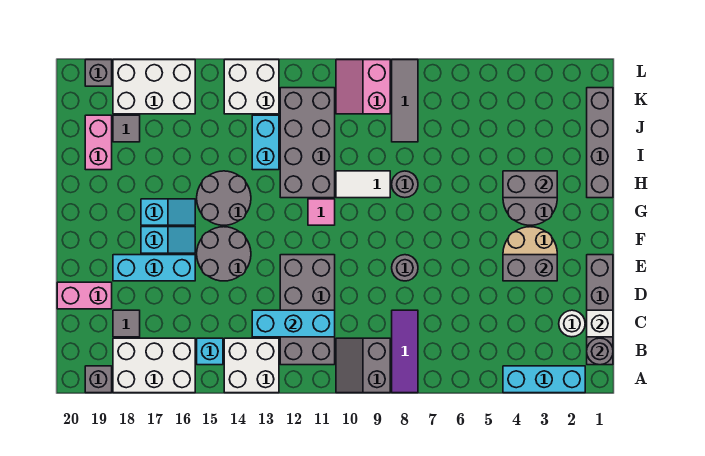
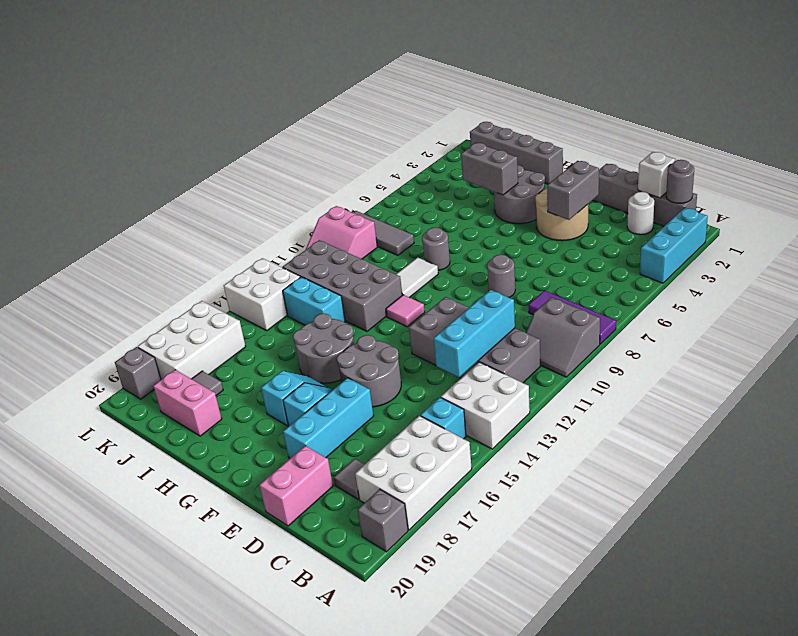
grey brick H3:H4 level 2 -> grey brick H4:I4 level 2

